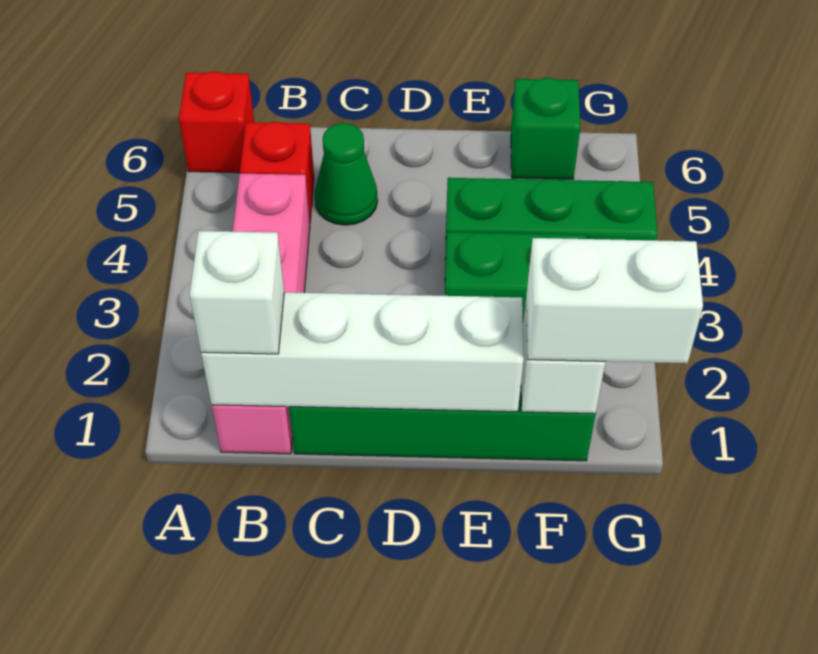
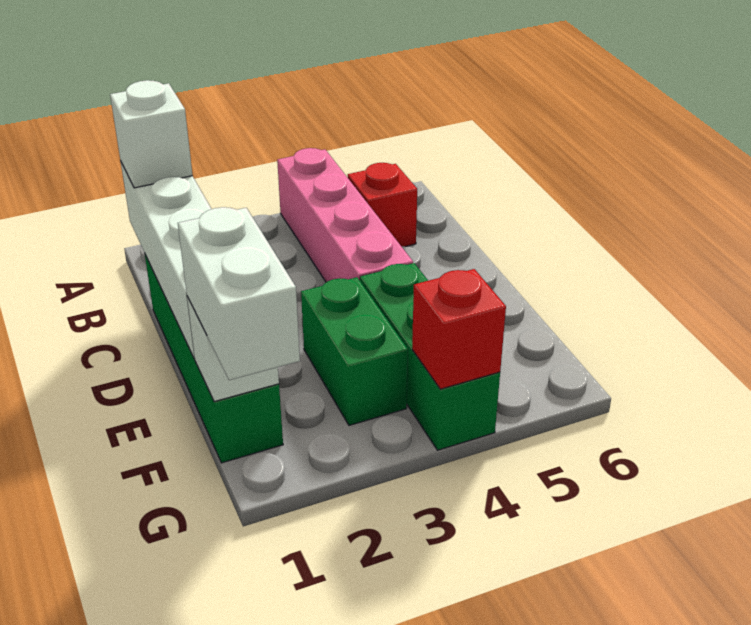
red brick A6 level 1 -> red brick G4 level 2
pink brick B1:B4 level 1 -> pink brick A4:D4 level 1
green cone C5 level 1 -> none
green brick F6 level 1 -> none

